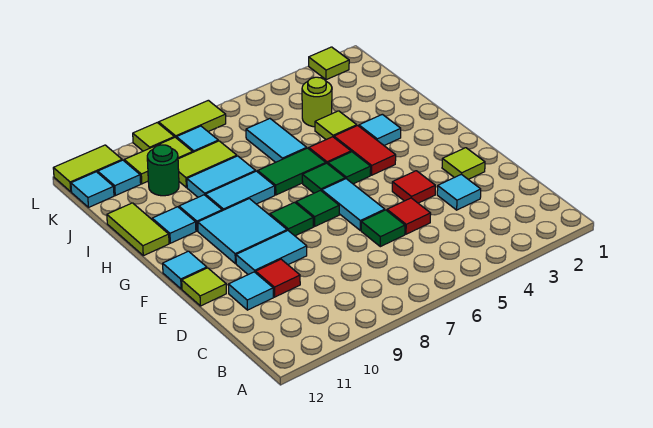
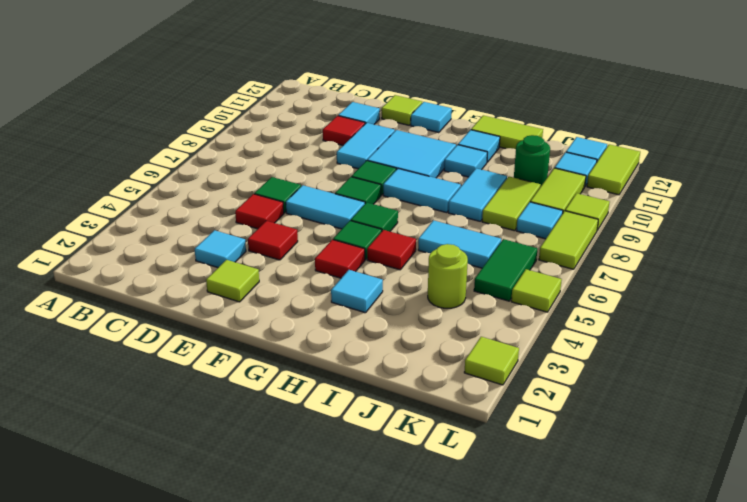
red tile G4:H4 level 1 -> red tile G4 level 1
green tile H6:H7 level 1 -> green tile K5:K6 level 1
cyan tile H8:H9 level 1 -> cyan tile G8:H8 level 1
lime tile I4 level 1 -> lime tile L5 level 1

